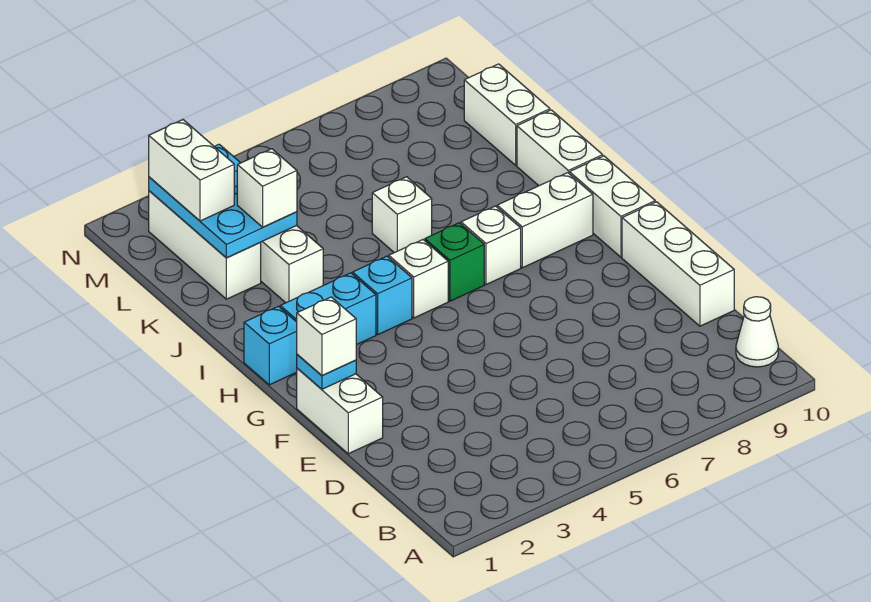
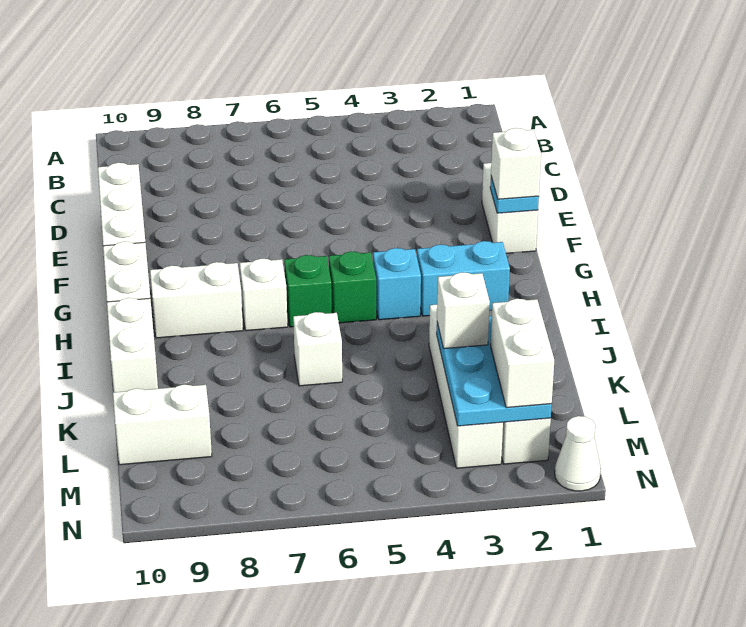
white cone B10 level 1 -> white cone N1 level 1
cyan brick H1 level 1 -> none
white brick H5 level 1 -> green brick H5 level 1
white brick K10:L10 level 1 -> white brick L9:L10 level 1

